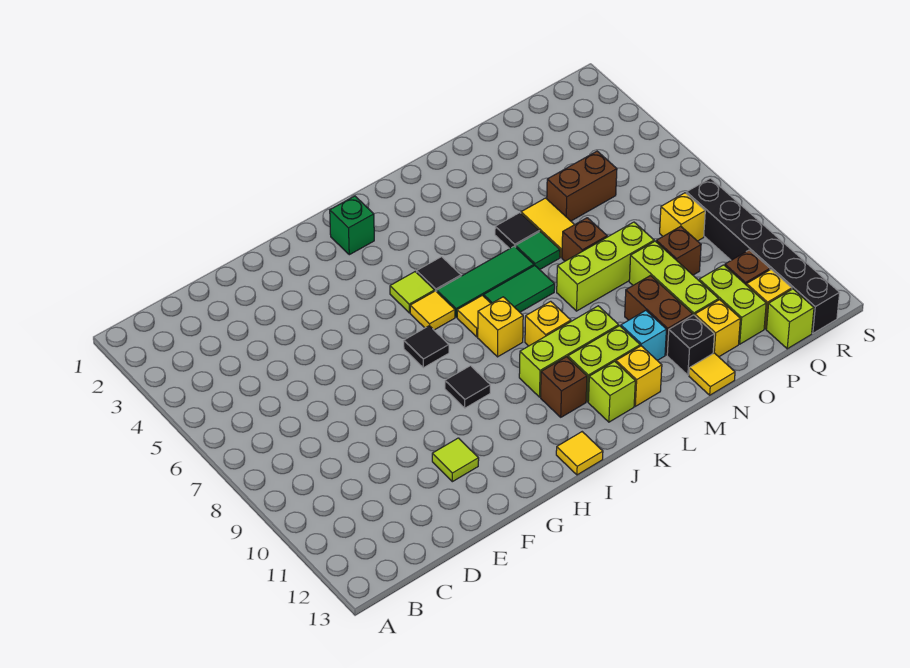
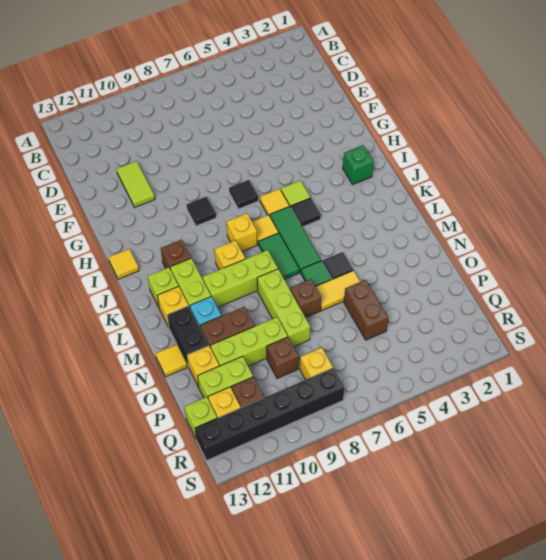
lime tile F11 level 1 -> lime tile E11:F11 level 1
lime brick J10:L10 level 1 -> lime brick L8:L10 level 1
black brick N12 level 1 -> black brick M12:N12 level 1

